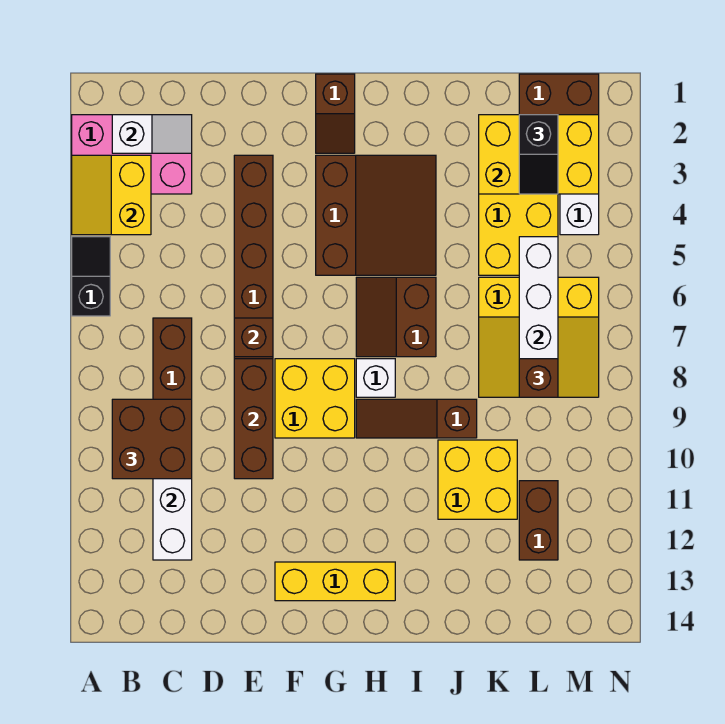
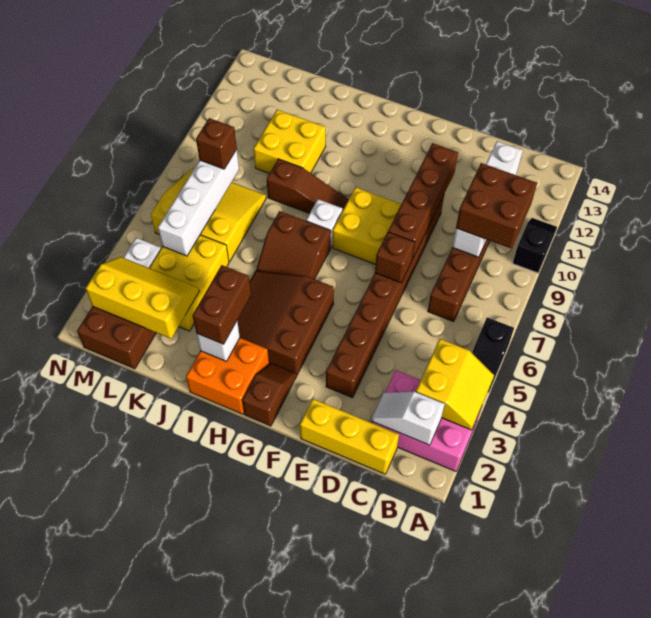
brown brick E8:E10 level 2 -> brown brick E8:E11 level 2
yellow brick F13:H13 level 1 -> yellow brick C1:E1 level 1
none -> orange brick H1:I2 level 1
brown slope H6:I7 level 1 top I -> brown slope H6:I7 level 1 top 7
none -> white brick I2 level 2
yellow brick K2:M3 level 2 -> yellow slope K2:M3 level 2 top 2
black slope L2:L3 level 3 top 2 -> black slope A10:A11 level 1 top 10
brown brick L11:L12 level 1 -> brown brick I2:I3 level 3

